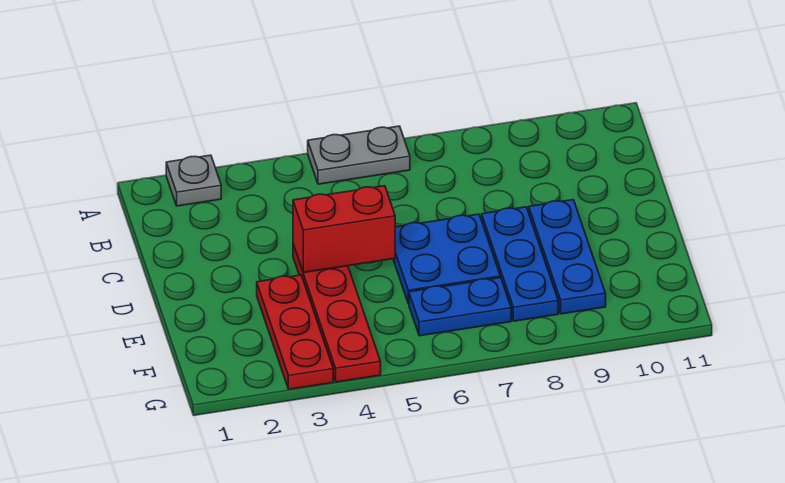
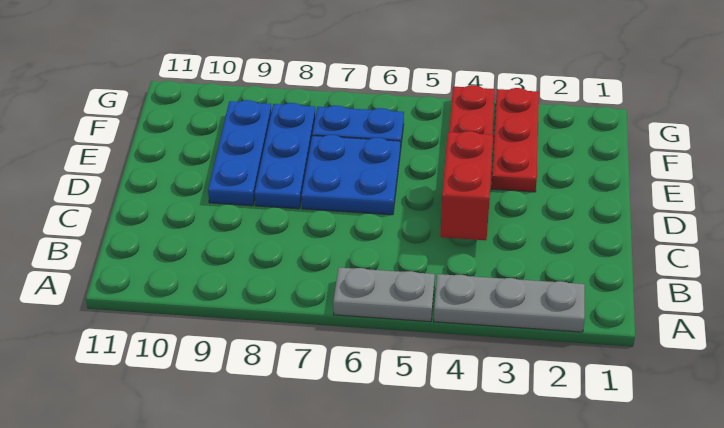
grey plate A2 level 1 -> grey plate A2:A4 level 1
red brick D4:D5 level 2 -> red brick C4:D4 level 2

